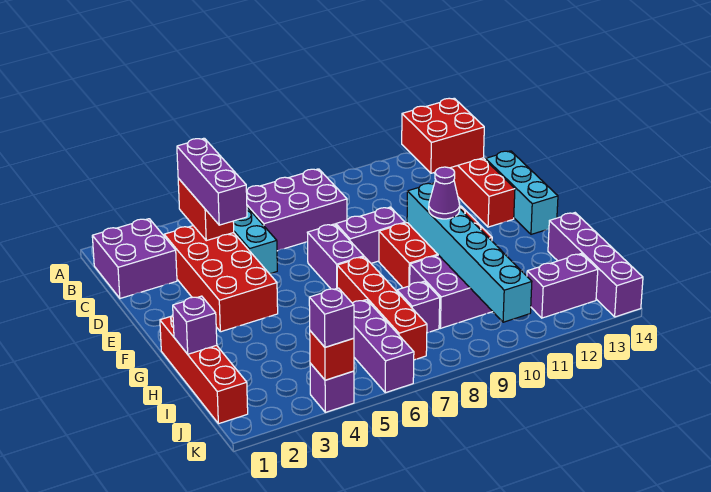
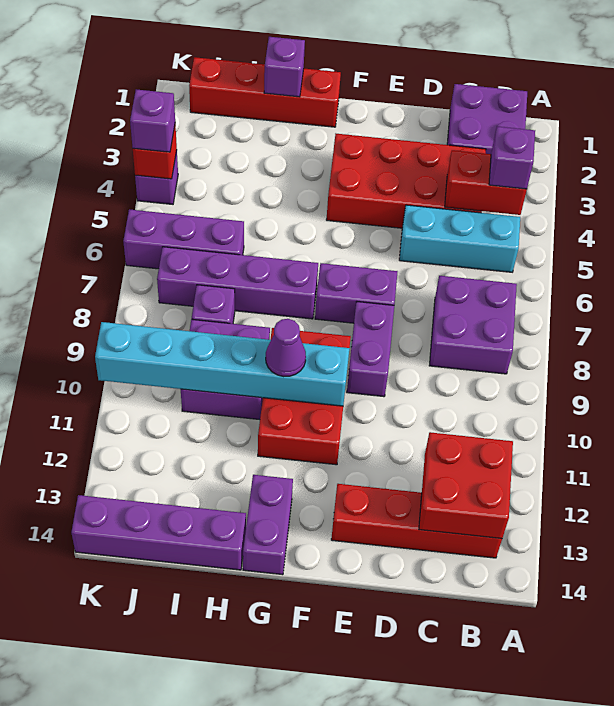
purple brick B4:D4 level 3 -> purple brick B4 level 3
purple brick B6:C8 level 1 -> purple brick B7:C8 level 1
cyan brick D14:F14 level 1 -> none
red brick G7:J7 level 1 -> purple brick G7:J7 level 1
purple brick J12:J13 level 1 -> purple brick G13:G14 level 1

